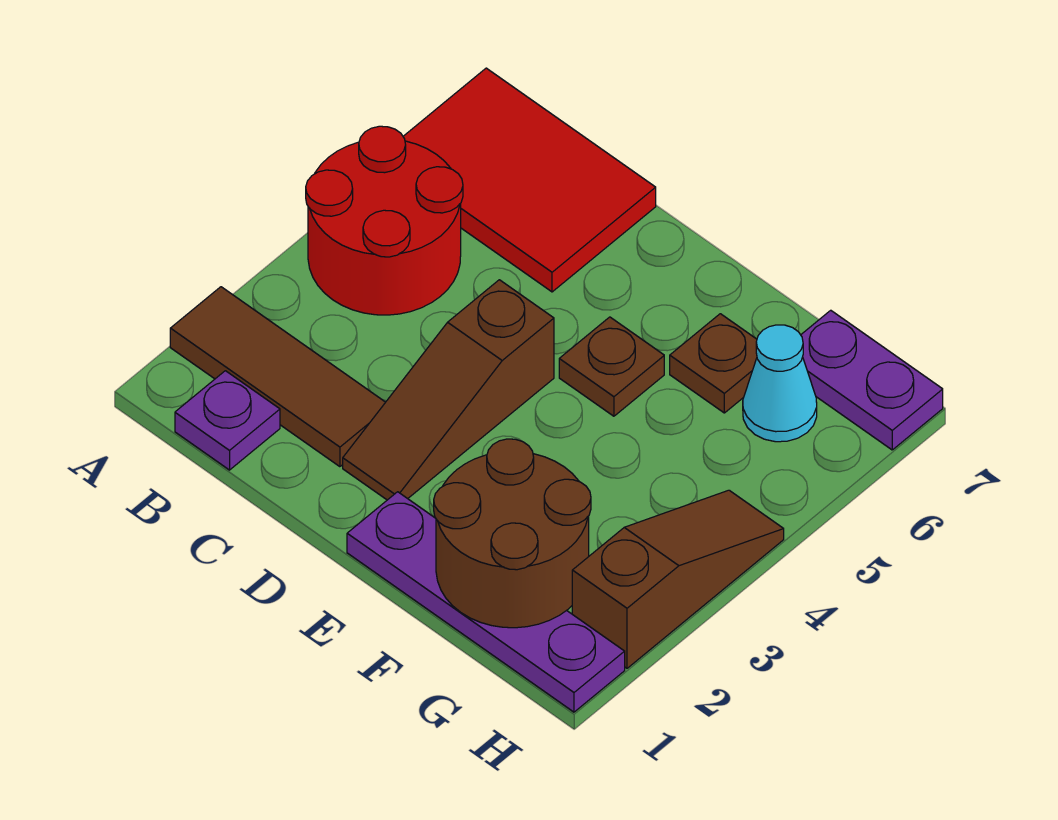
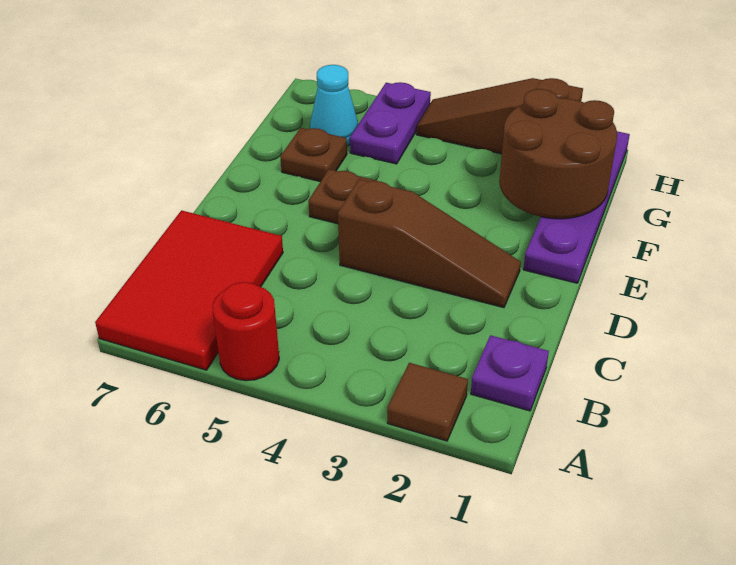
brown tile A2:C2 level 1 -> brown tile A2 level 1
red round brick A4:B5 level 1 -> red round brick A5 level 1
purple plate G7:H7 level 1 -> purple plate G5:H5 level 1

